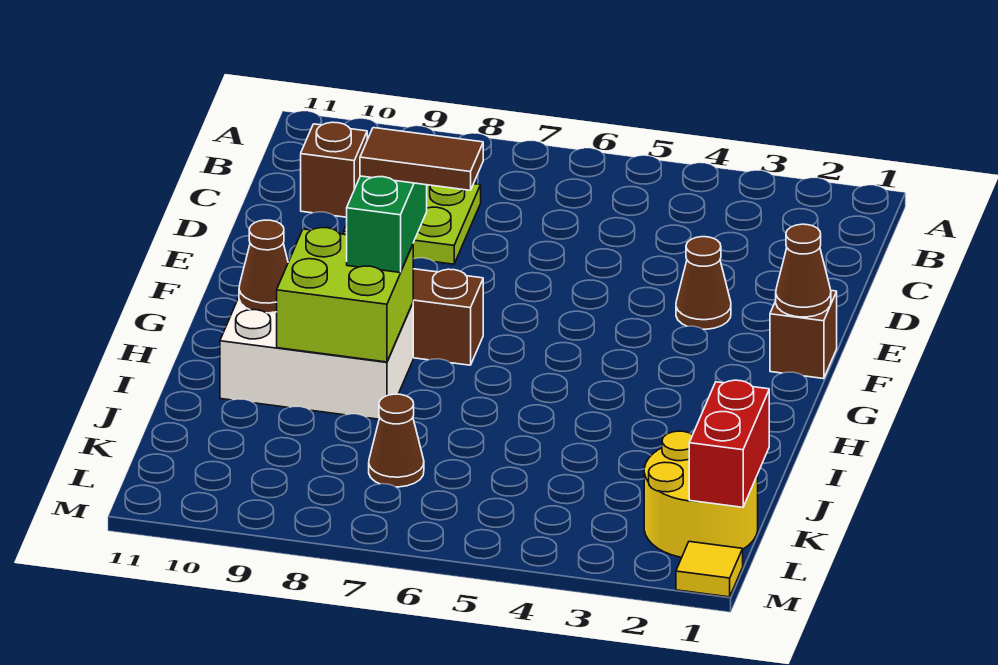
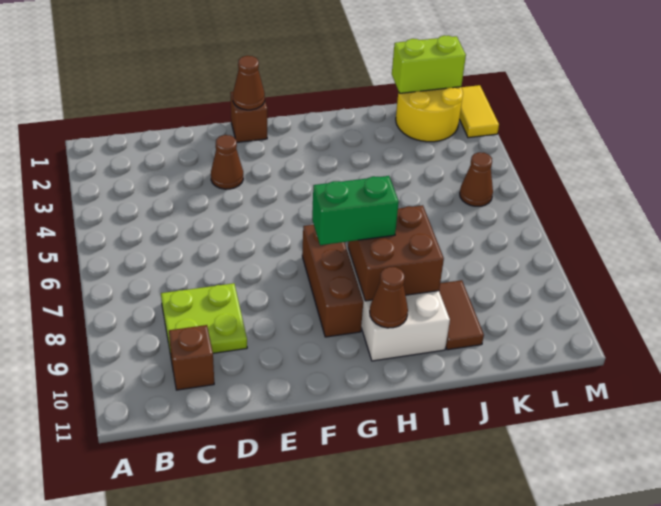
brown tile G7:G8 level 4 -> brown tile J9:J10 level 1
lime brick H8:I9 level 2 -> brown brick H8:I9 level 2
red brick K1:L1 level 2 -> lime brick K1:L1 level 2
brown cone K7 level 1 -> brown cone L5 level 1
yellow tile M1 level 1 -> yellow tile M1:M2 level 1

